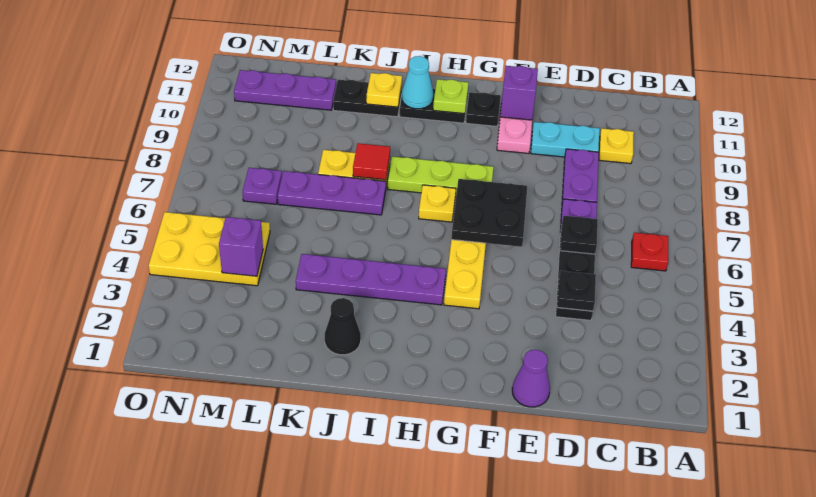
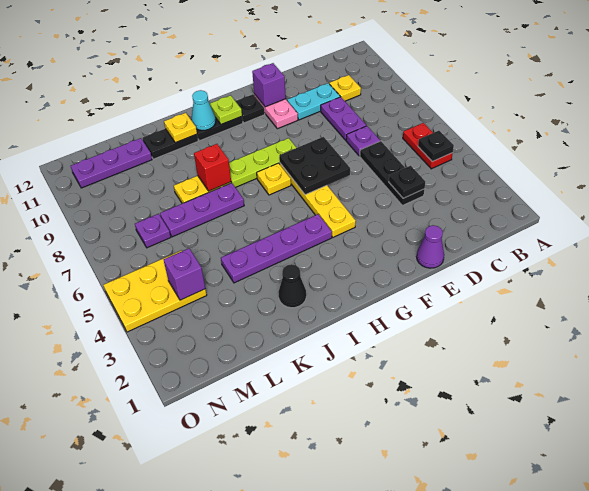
red plate B6 level 1 -> red plate B5:B6 level 1
black plate D6 level 2 -> black plate B5 level 2
red tile J8 level 2 -> red brick J8 level 2

